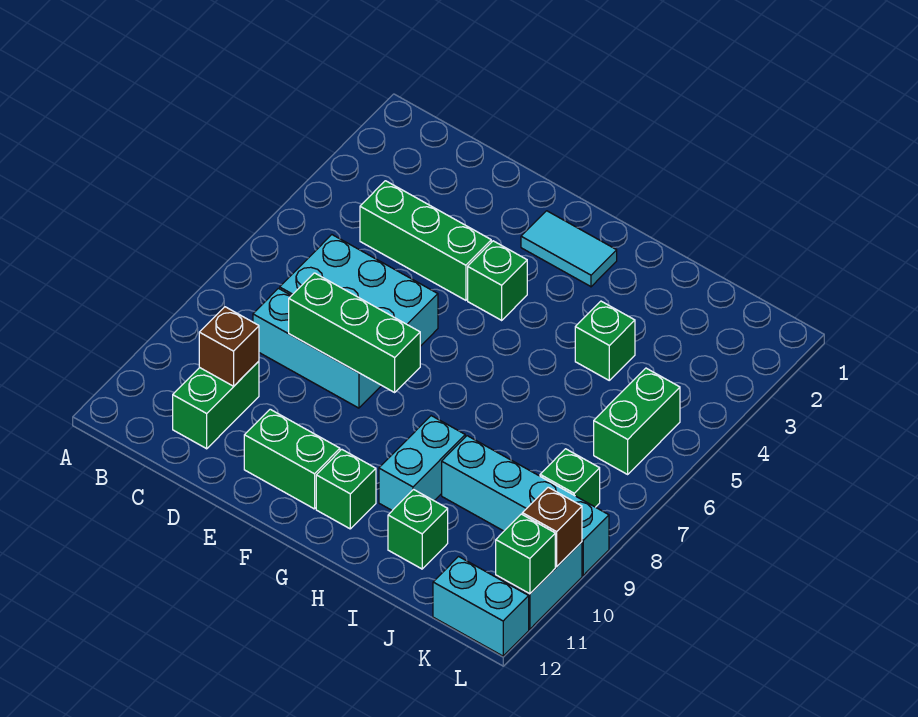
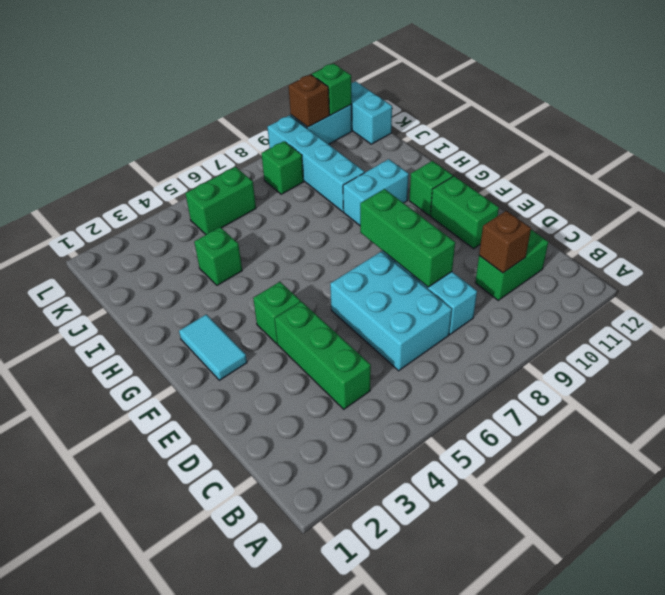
green brick I11 level 1 -> none

